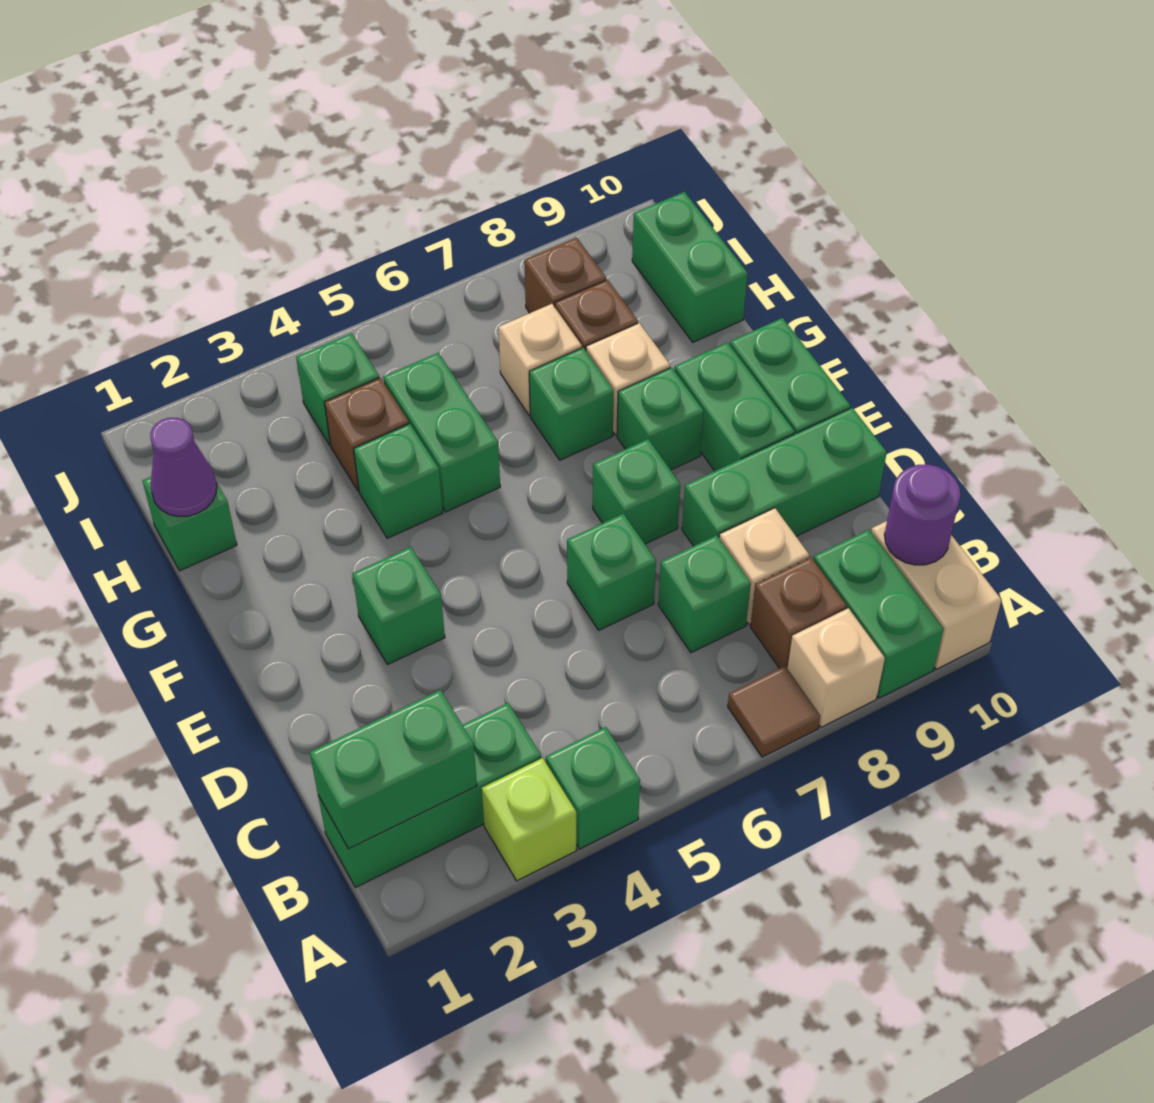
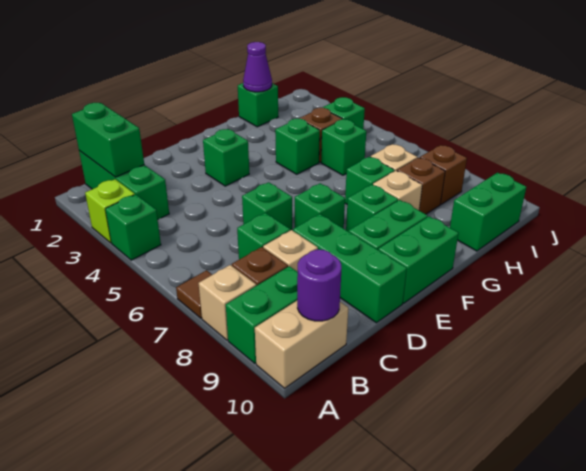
green brick G5:H5 level 1 -> green brick H5 level 1

